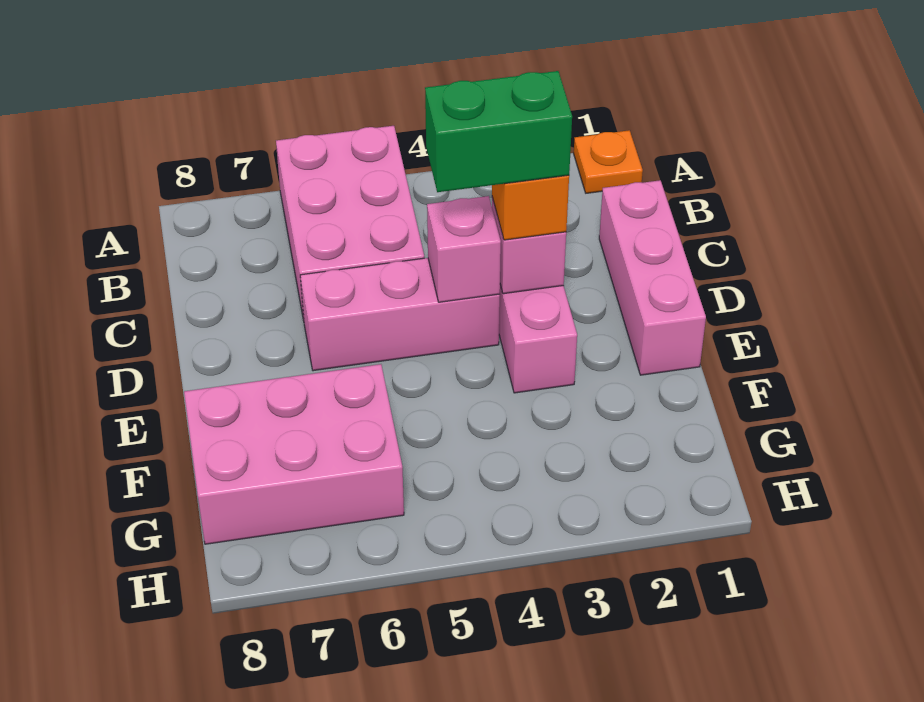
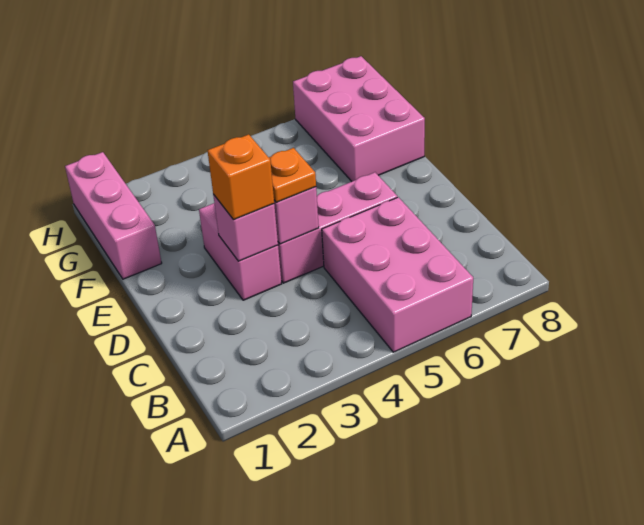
orange plate A1 level 1 -> orange plate D4 level 3
pink brick C1:E1 level 1 -> pink brick F1:H1 level 1
green brick D3:D4 level 4 -> none
pink brick F6:G8 level 1 -> pink brick F7:H8 level 1

